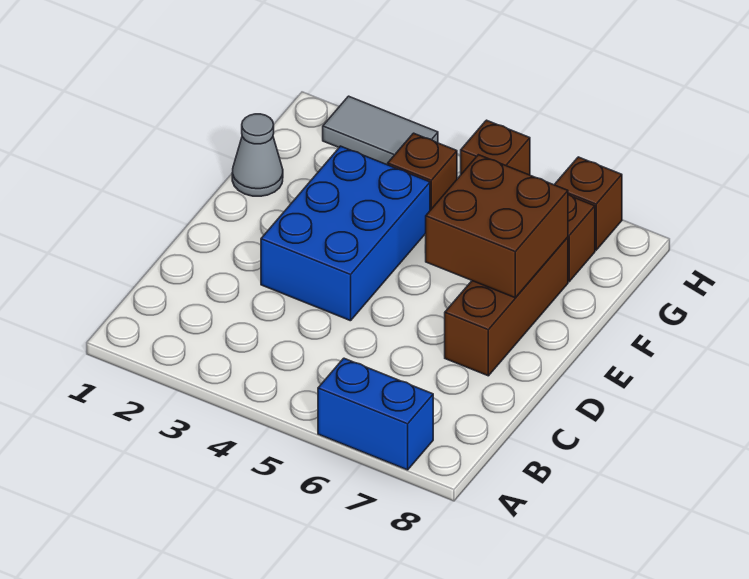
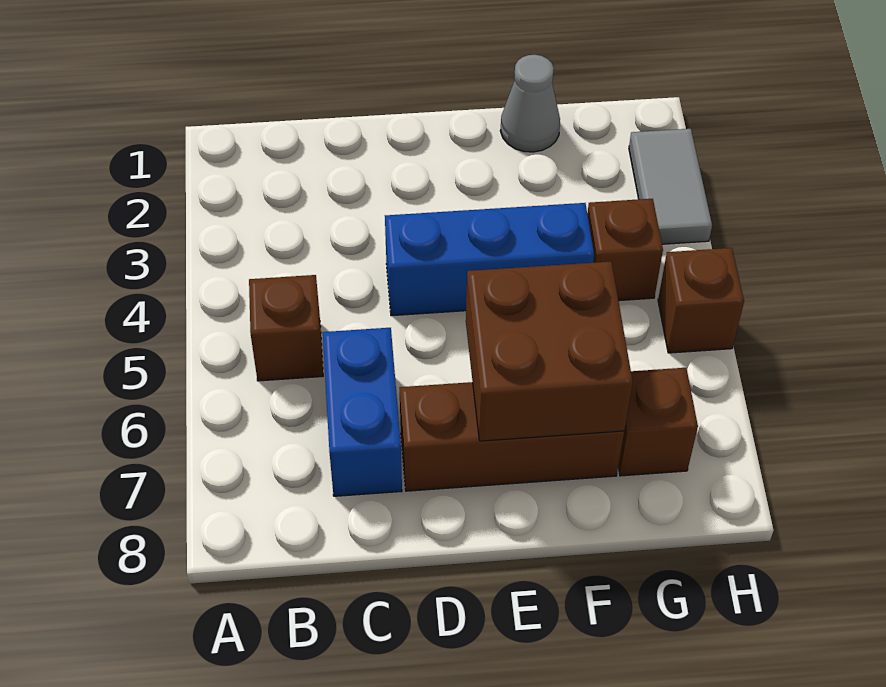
blue brick A6:A7 level 1 -> blue brick C6:C7 level 1
blue brick D3:F4 level 1 -> blue brick D4:F4 level 1
brown brick H7 level 1 -> brown brick B5 level 1

